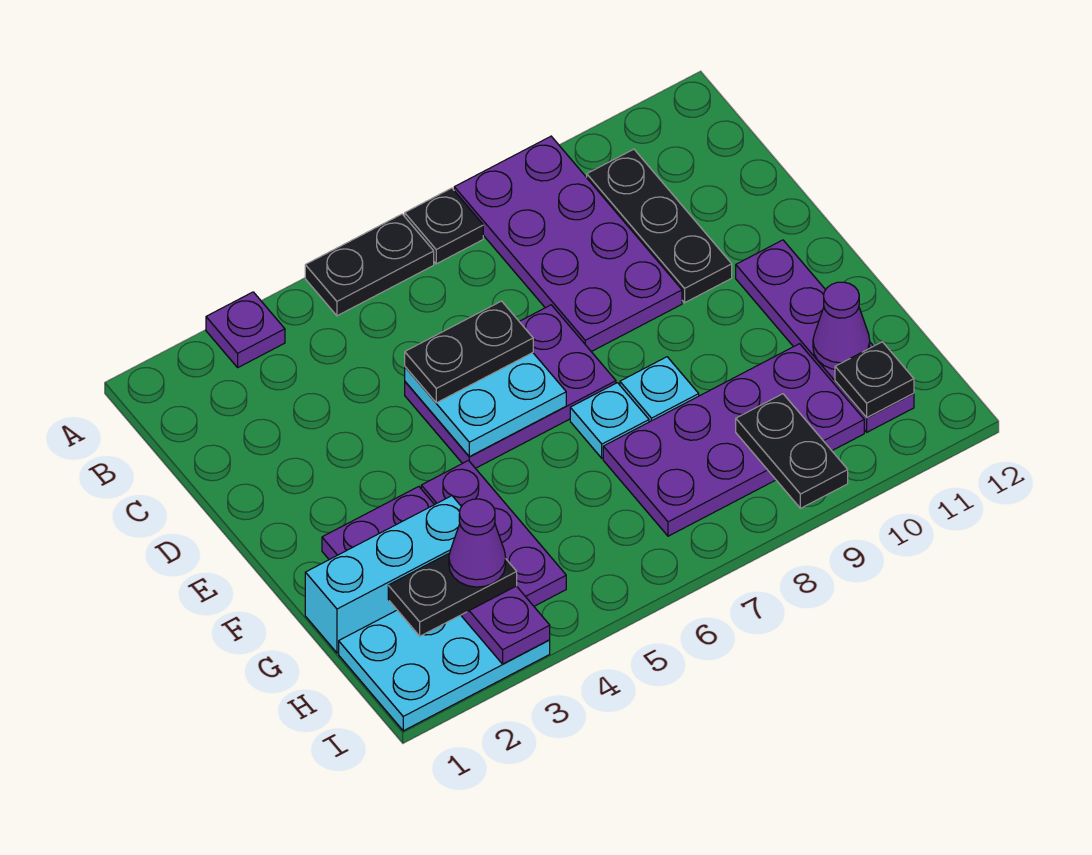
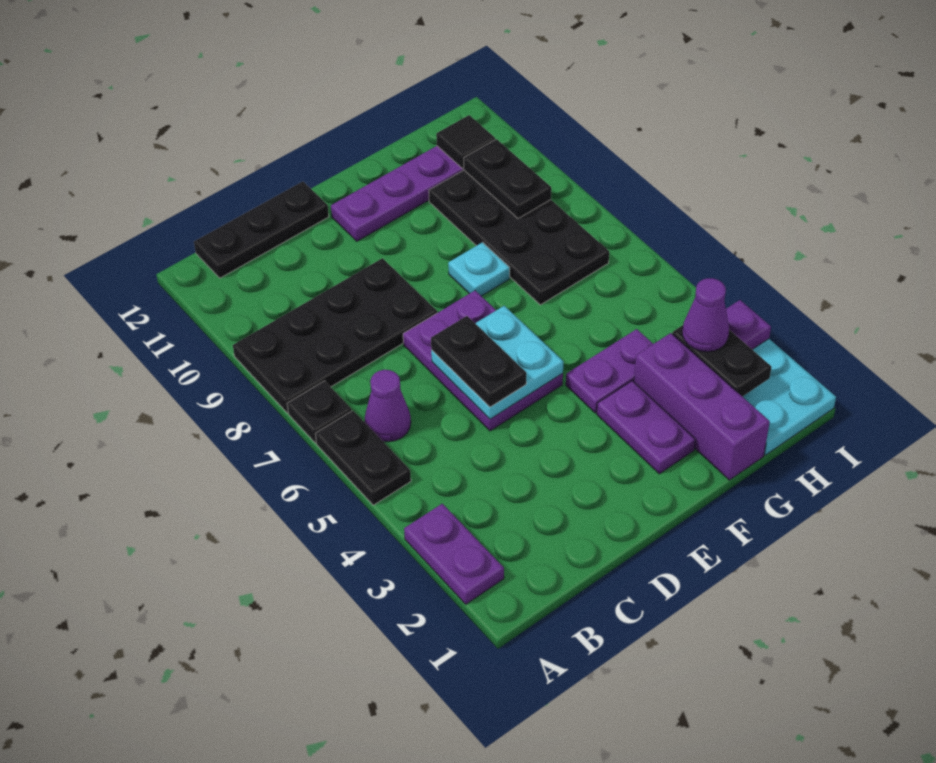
purple plate A3 level 1 -> purple plate A2:A3 level 1
purple plate A8:D9 level 1 -> black plate A8:D9 level 1
black plate B10:D10 level 1 -> black plate B12:D12 level 1
purple plate F4:H4 level 1 -> purple plate F4:G4 level 1
cyan plate F7 level 1 -> none
cyan brick G1:G3 level 1 -> purple brick G1:G3 level 1
purple plate G7:H10 level 1 -> black plate G7:H10 level 1
purple cone G11 level 2 -> purple cone B6 level 1
black plate H9:I9 level 2 -> black plate H9:H10 level 2
black plate H11 level 2 -> black tile H11 level 2

